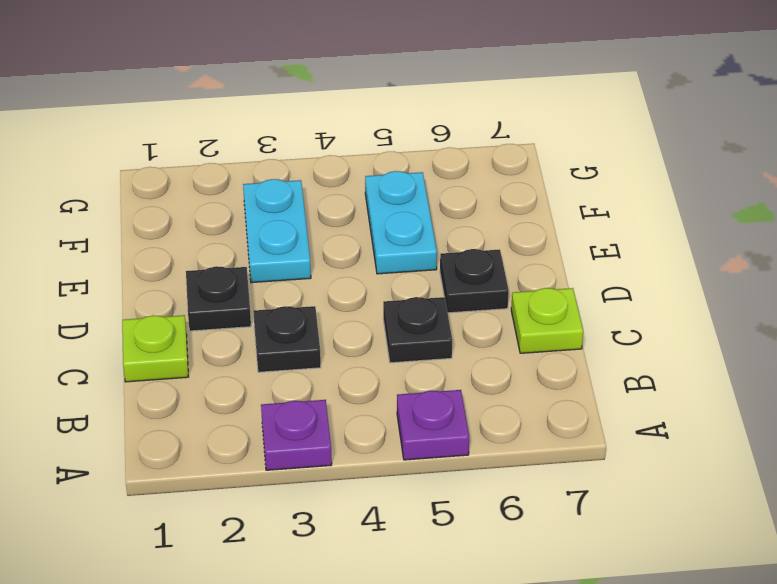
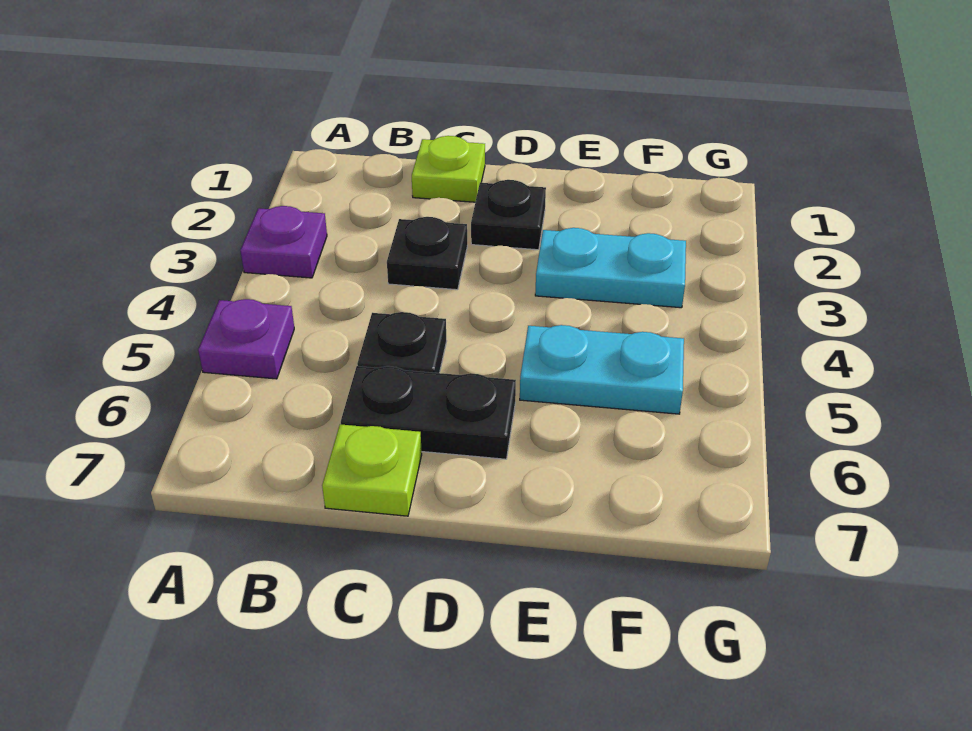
black plate D6 level 1 -> black plate C6:D6 level 1

